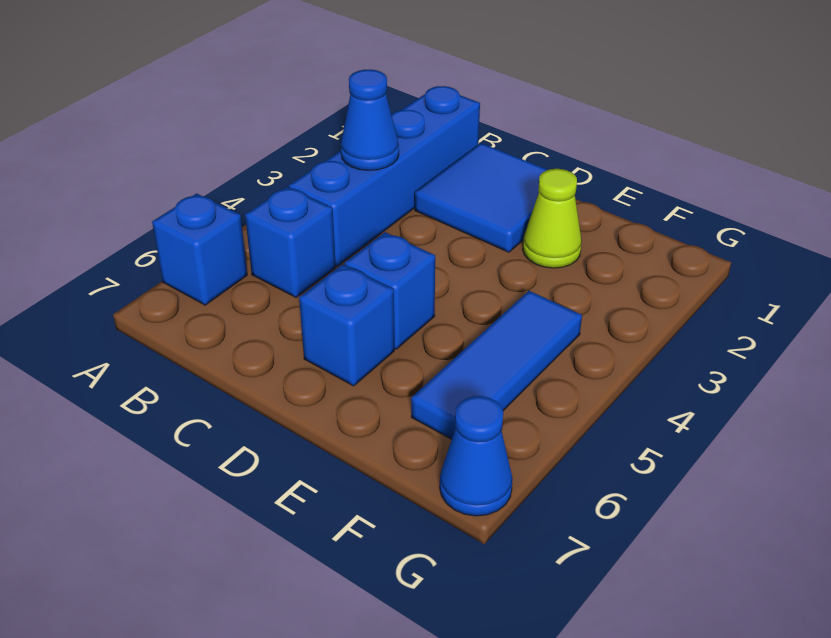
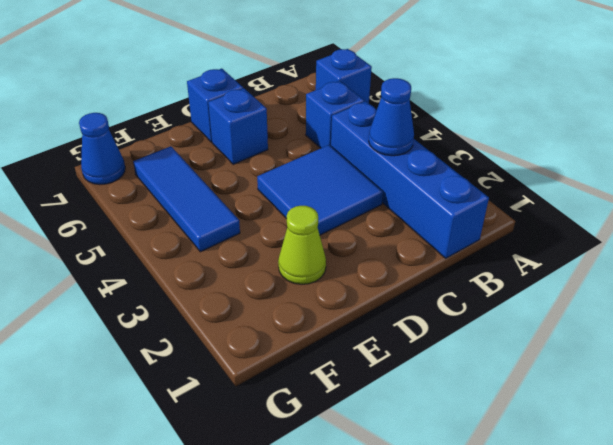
blue tile C1:D2 level 1 -> blue tile C3:D4 level 1
blue brick D5 level 1 -> blue brick D7 level 1

